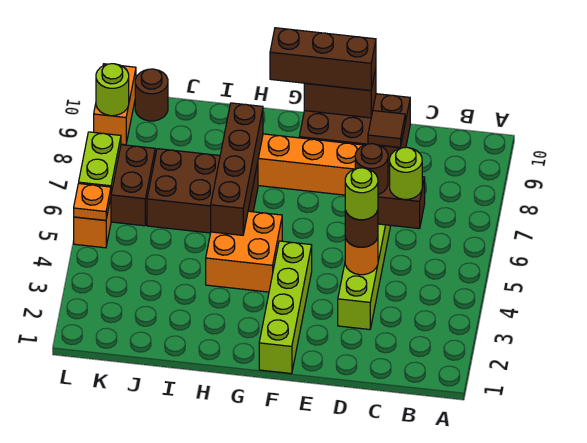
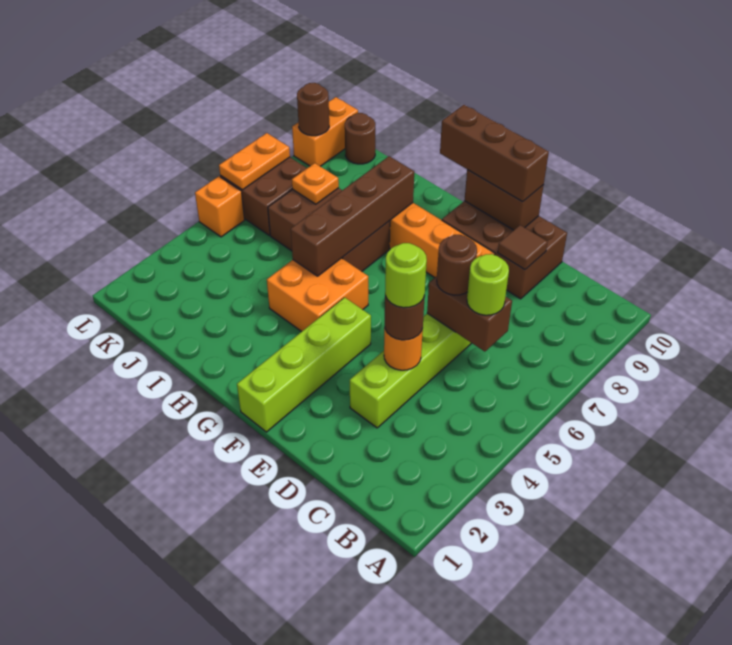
orange plate L5 level 2 -> orange plate J7 level 2
lime plate L6:L7 level 2 -> orange plate L6:L7 level 2
lime round brick L9 level 2 -> brown round brick L9 level 2

